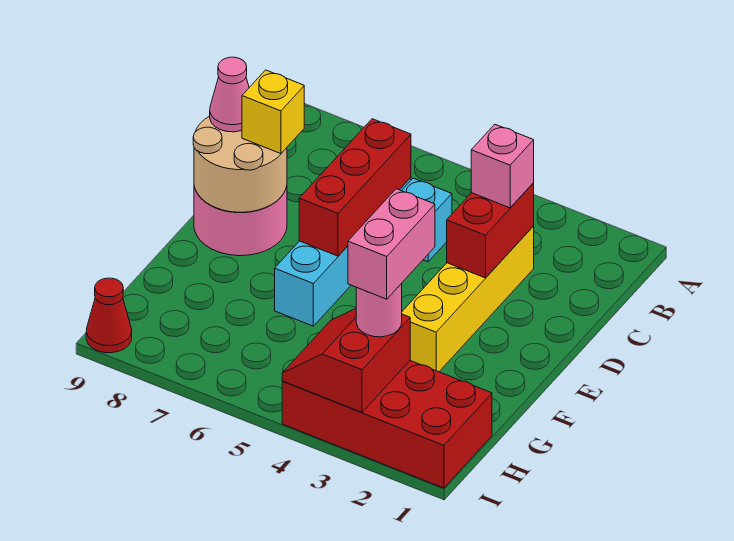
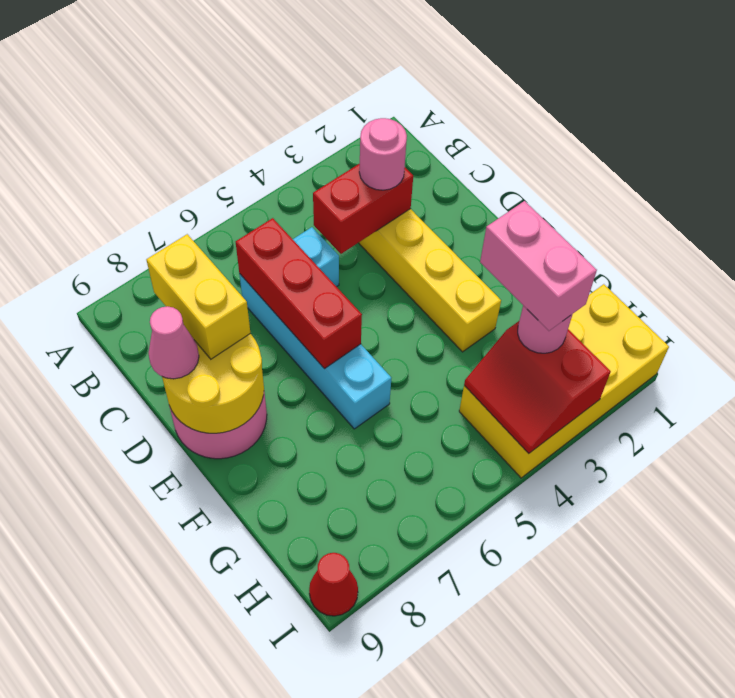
red brick C3:D3 level 2 -> red brick C3:C4 level 2
pink brick C3 level 3 -> pink round brick C3 level 3
tan round brick D8:E9 level 2 -> yellow round brick D8:E9 level 2
yellow brick D8 level 3 -> yellow brick C8:D8 level 3
red brick H1:I4 level 1 -> yellow brick H1:I4 level 1

